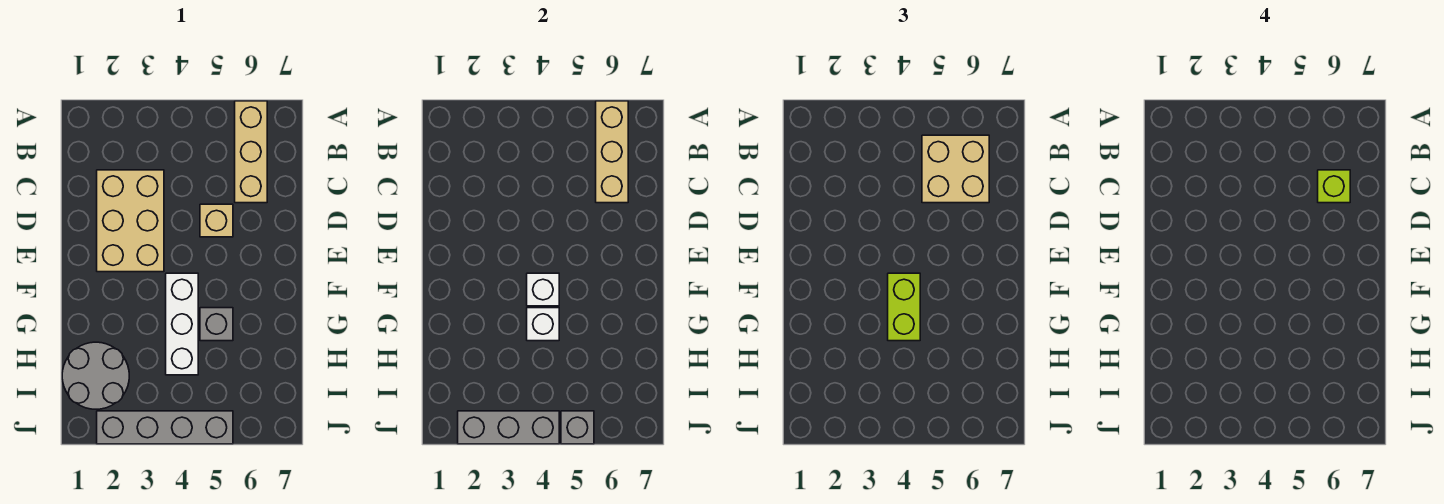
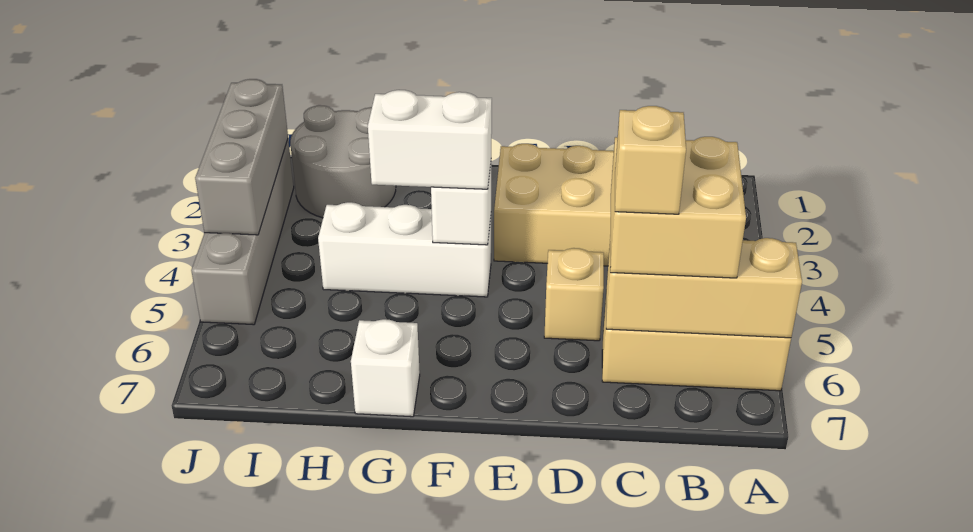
lime brick C6 level 4 -> tan brick C6 level 4
lime brick F4:G4 level 3 -> white brick F4:G4 level 3
white brick G4 level 2 -> white brick G7 level 1
grey brick G5 level 1 -> none
grey brick J5 level 2 -> none

